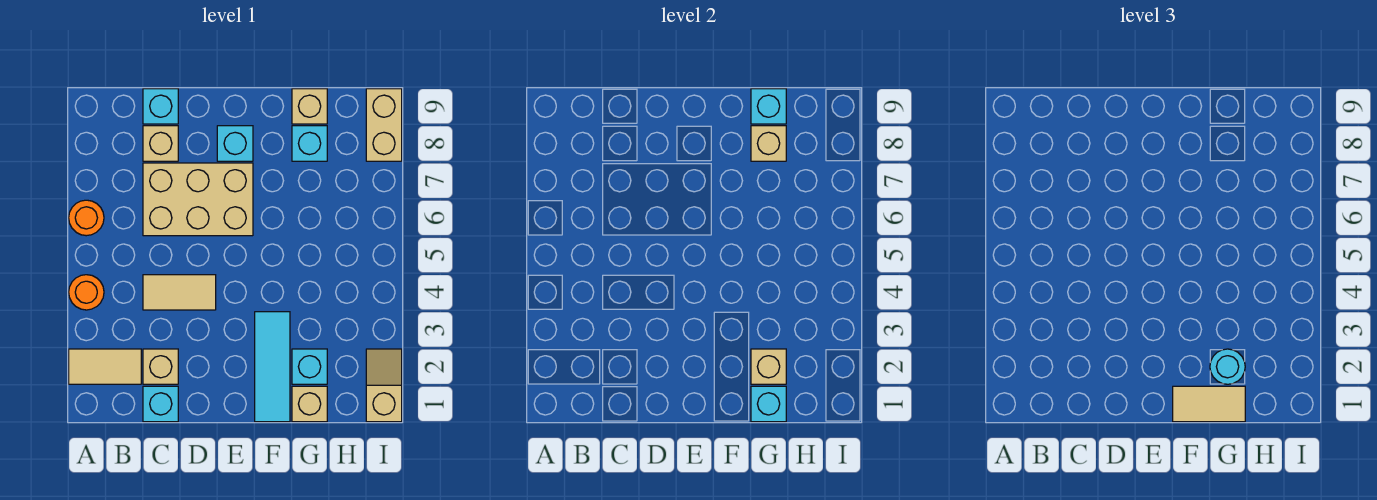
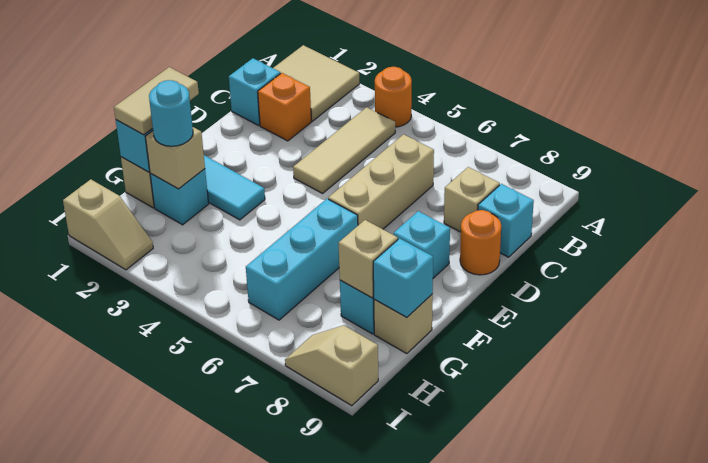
tan tile A2:B2 level 1 -> tan tile A1:B2 level 1
orange round brick A6 level 1 -> orange round brick D9 level 1
tan brick C2 level 1 -> orange brick C2 level 1
tan tile C4:D4 level 1 -> tan tile B4:D4 level 1
tan brick C6:E7 level 1 -> tan brick C6:E6 level 1
none -> cyan brick F6:H6 level 1
tan brick I8:I9 level 1 -> tan slope I8:I9 level 1 top 9

